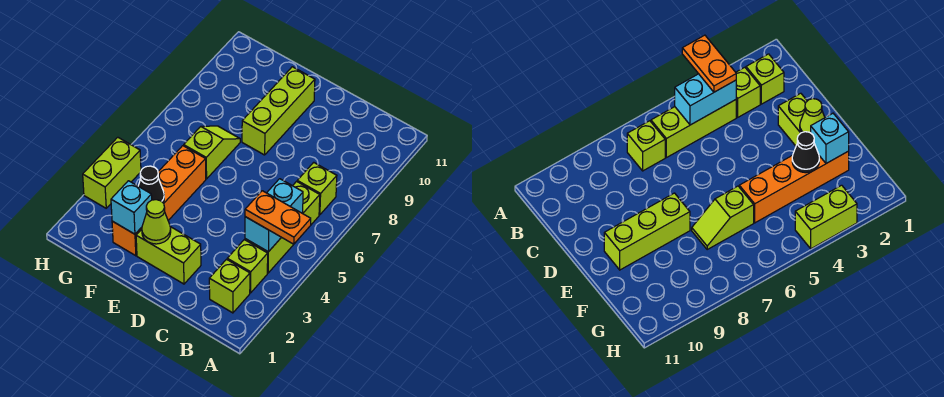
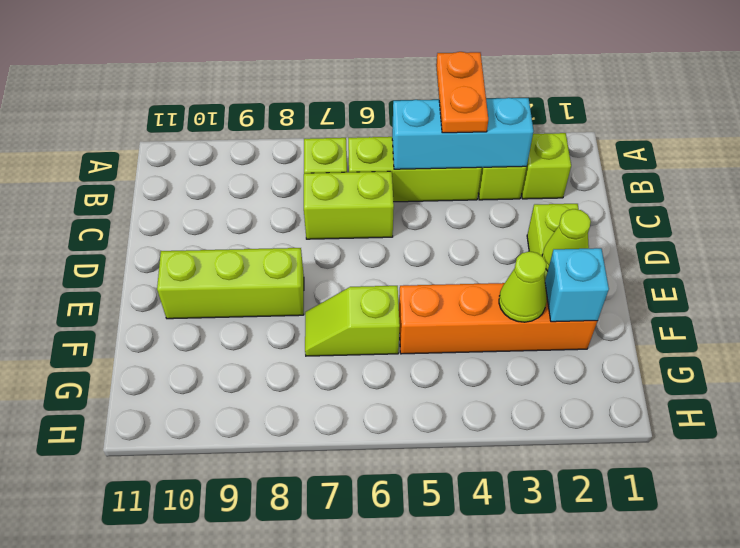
cyan brick B4:B5 level 2 -> cyan brick B3:B5 level 2
black cone F3 level 2 -> lime cone F3 level 2
lime brick H3:H4 level 1 -> lime brick C6:C7 level 1

